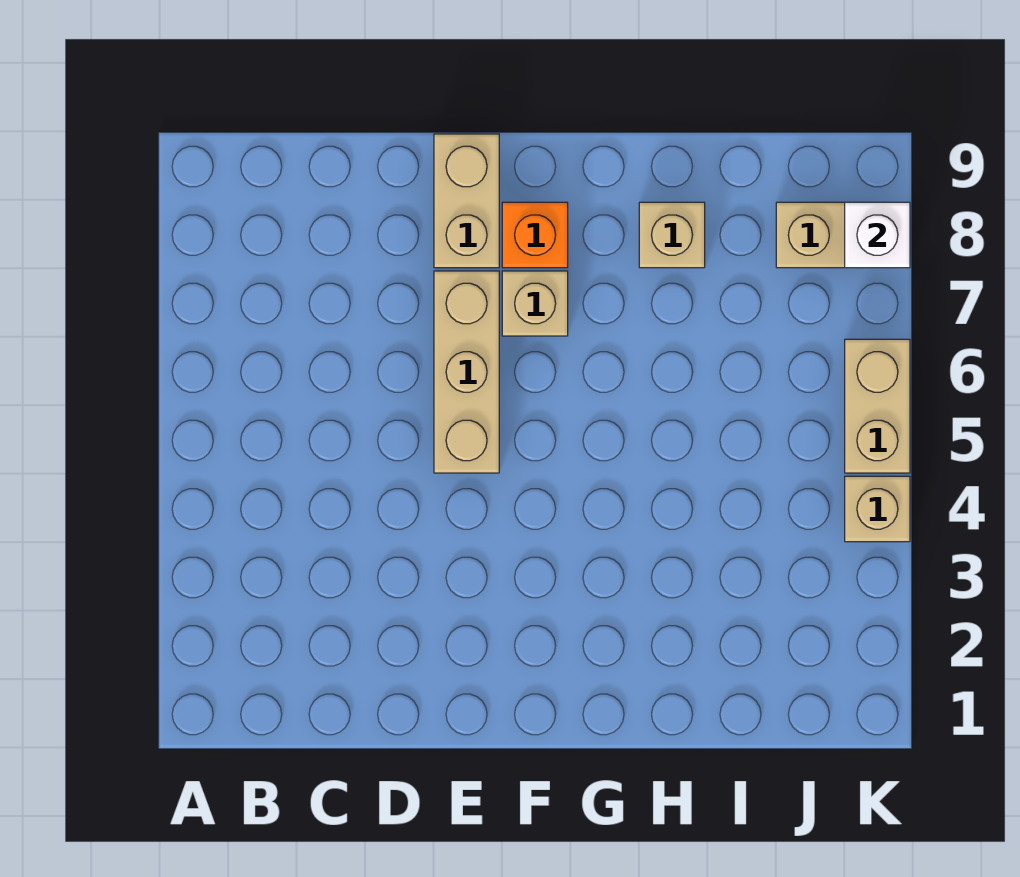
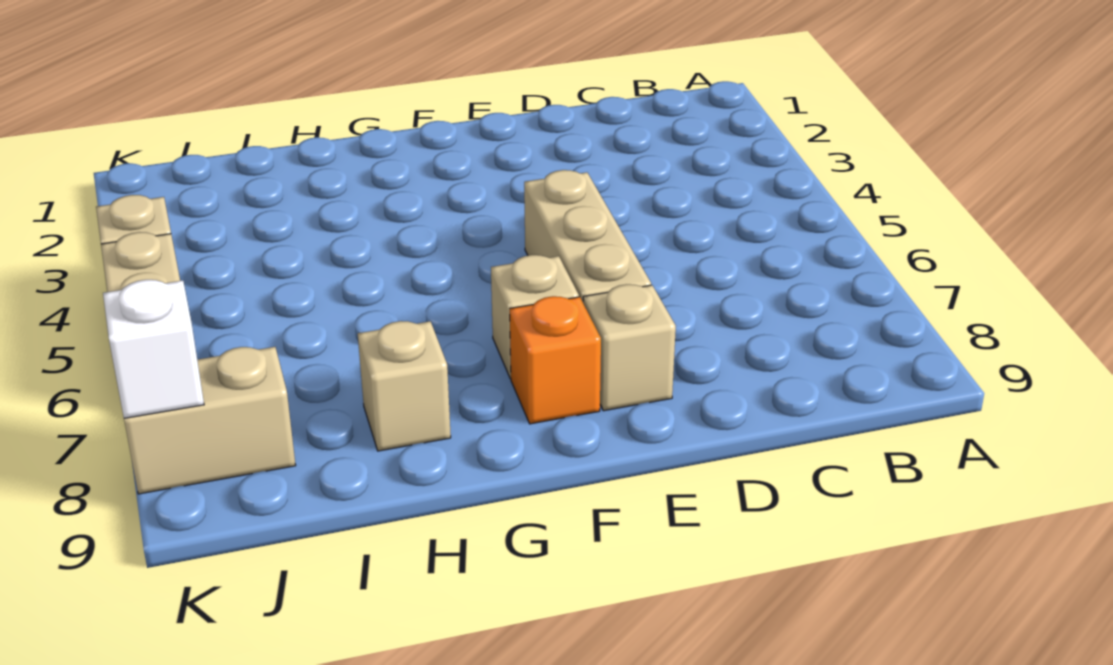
tan brick E8:E9 level 1 -> tan brick E8 level 1

